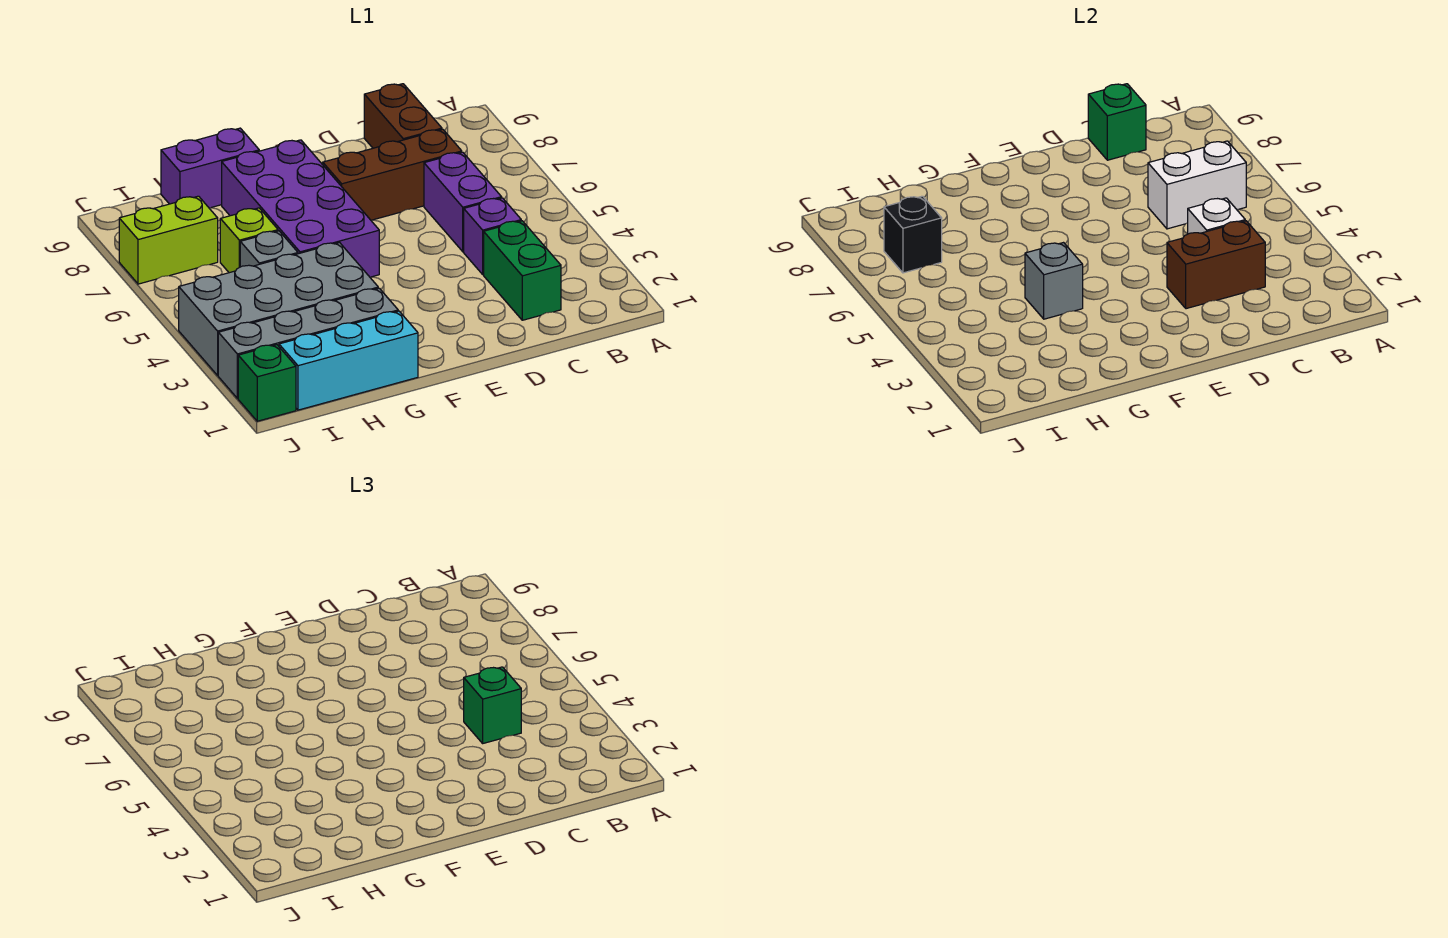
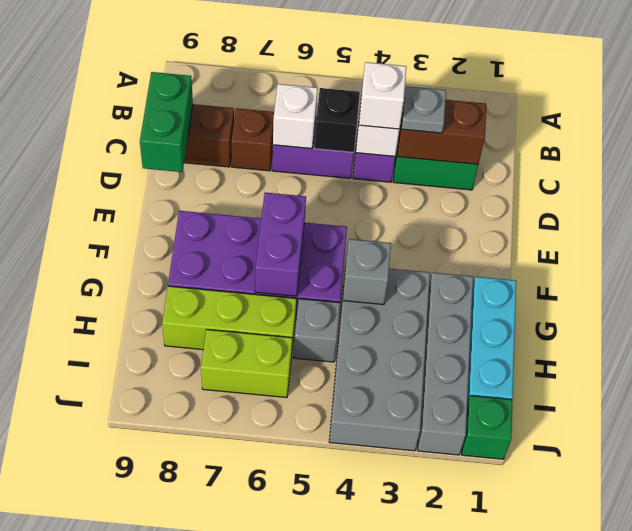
white brick B6:C6 level 2 -> white brick C6 level 2
brown brick C3:D3 level 2 -> brown brick C2:C3 level 2
none -> grey plate C3 level 3
green brick C4 level 3 -> white brick C4 level 3
brown brick C7:E7 level 1 -> brown brick C7 level 1
green brick C9 level 2 -> green brick C9:D9 level 2
purple brick G9:H9 level 1 -> purple brick F6:G6 level 2
lime brick H6 level 1 -> lime brick H6:H8 level 1
lime brick I7:J7 level 1 -> lime brick I6:I7 level 1
black brick I7 level 2 -> black brick C5 level 2

